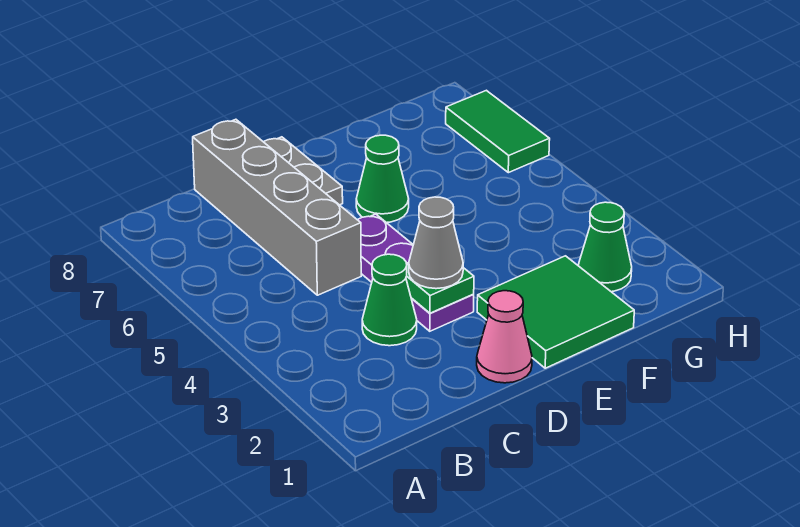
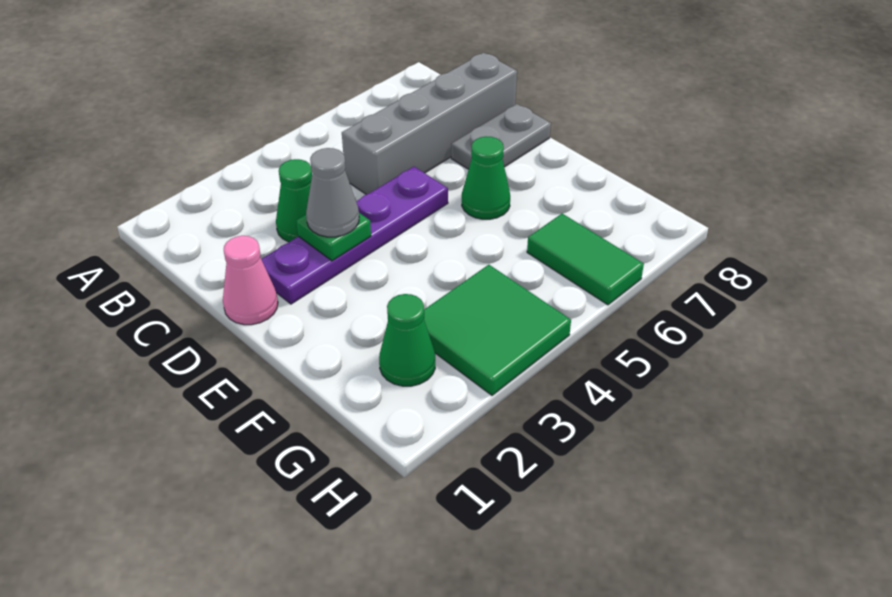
purple plate D3:D5 level 1 -> purple plate D2:D5 level 1
green tile E1:F2 level 1 -> green tile G3:H4 level 1
green tile H6:H7 level 1 -> green tile G6:H6 level 1

